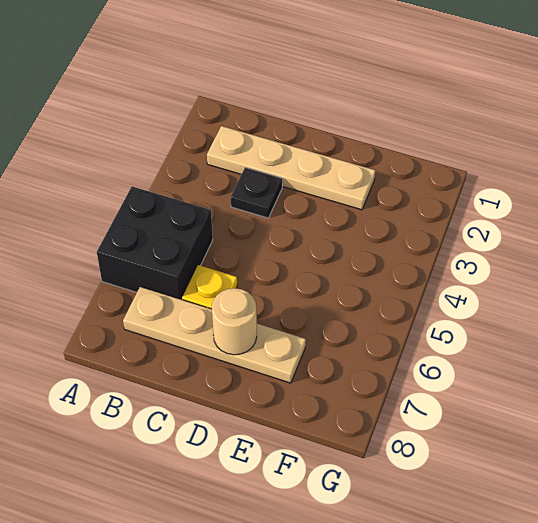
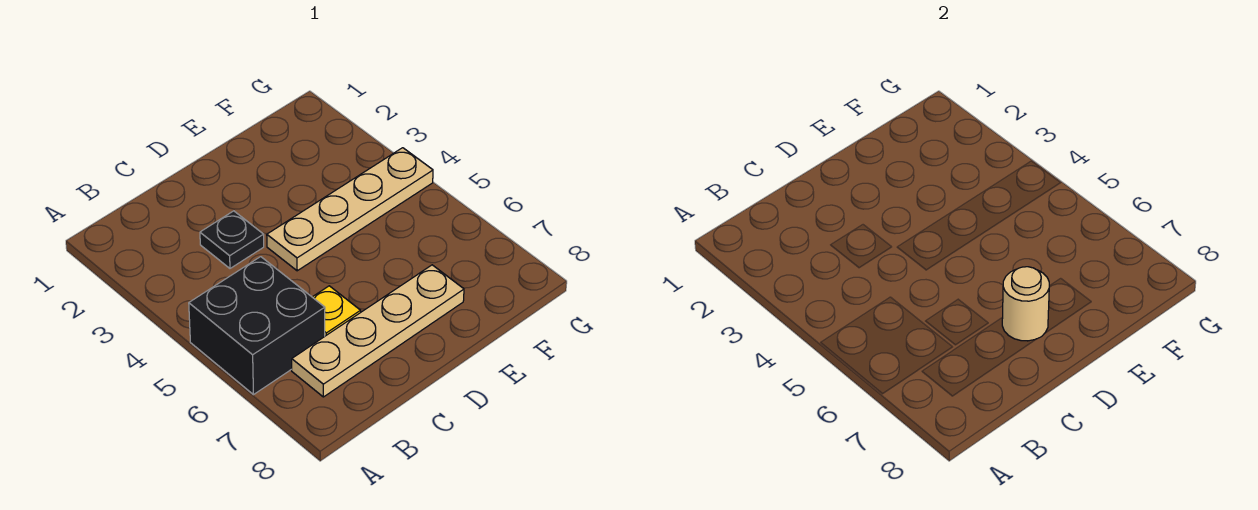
tan plate B2:E2 level 1 -> tan plate D4:G4 level 1

